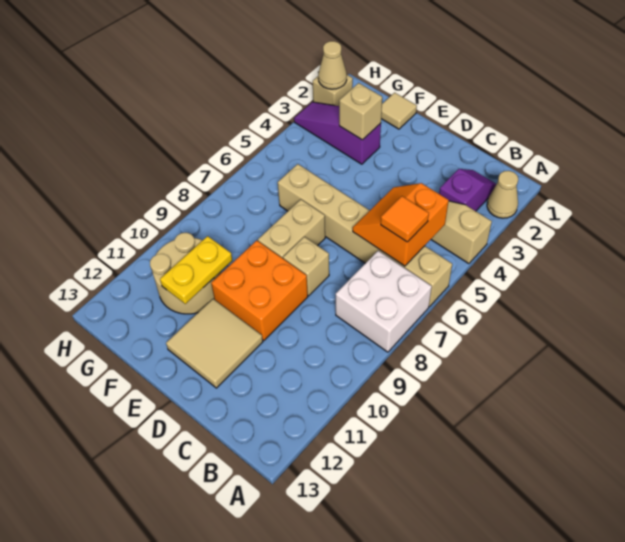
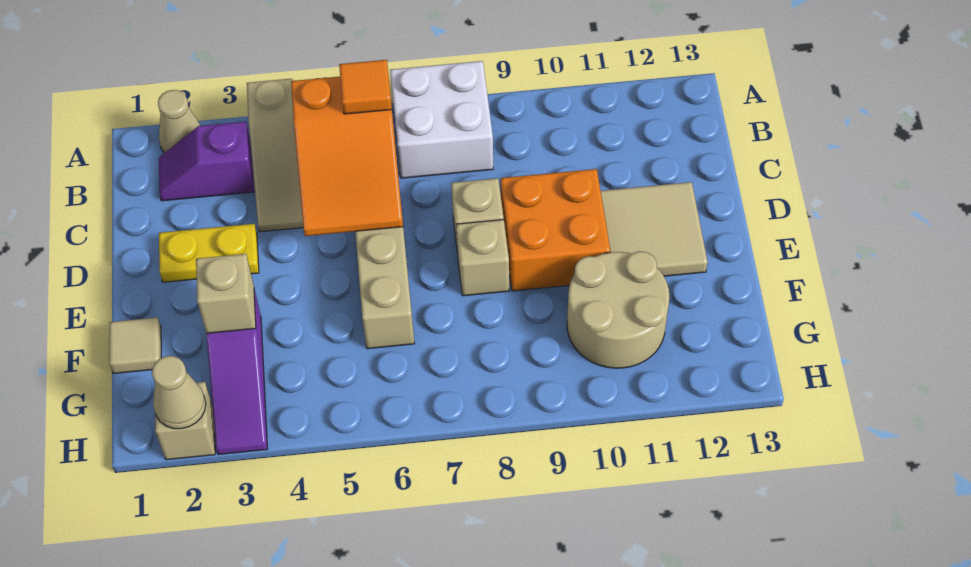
orange slope B5:C6 level 2 top B -> orange slope B5:D6 level 2 top B
tan brick E7:E8 level 1 -> tan brick E8 level 1
yellow plate F10:F11 level 2 -> yellow plate D2:D3 level 1

